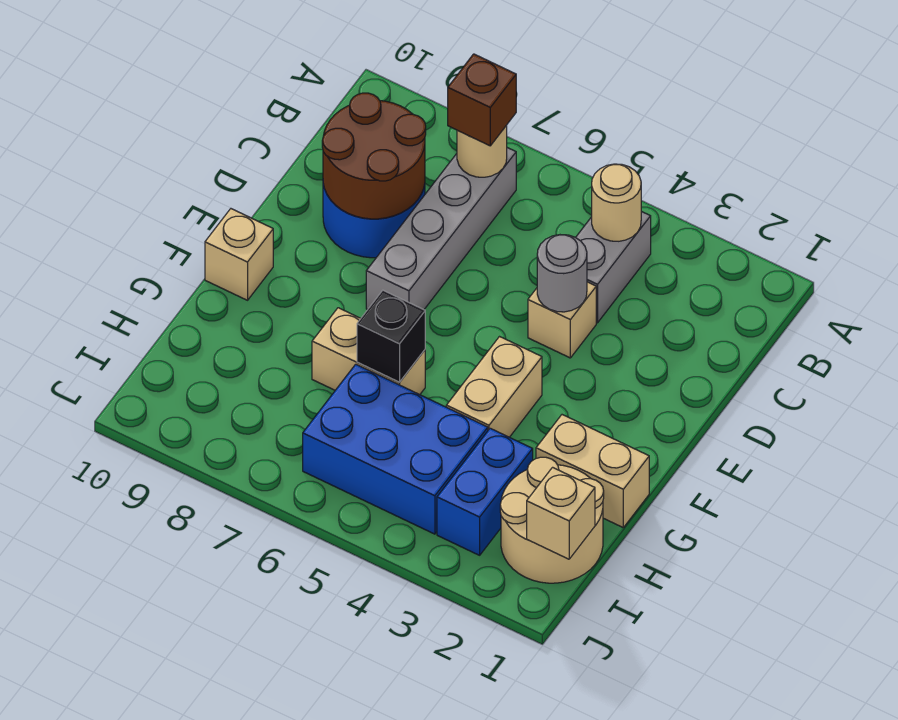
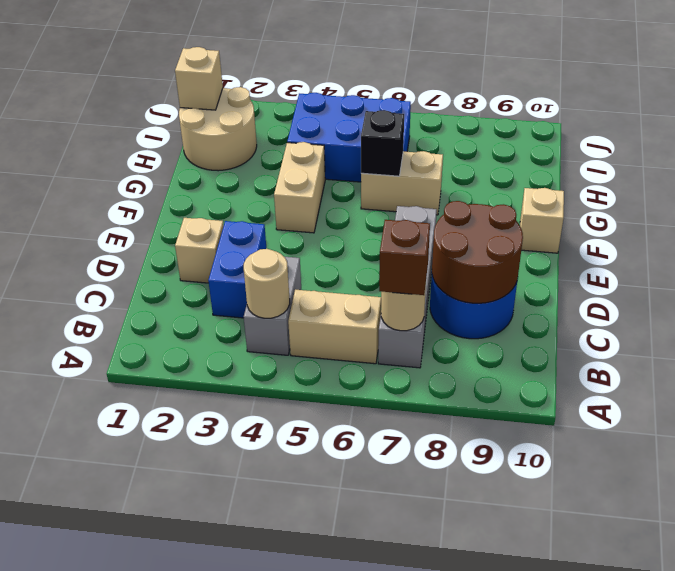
tan brick D4 level 1 -> tan brick D2 level 1
grey round brick D4 level 2 -> none
tan brick G1:G2 level 1 -> tan brick B5:B6 level 1
blue brick H3:I3 level 1 -> blue brick C3:D3 level 1

